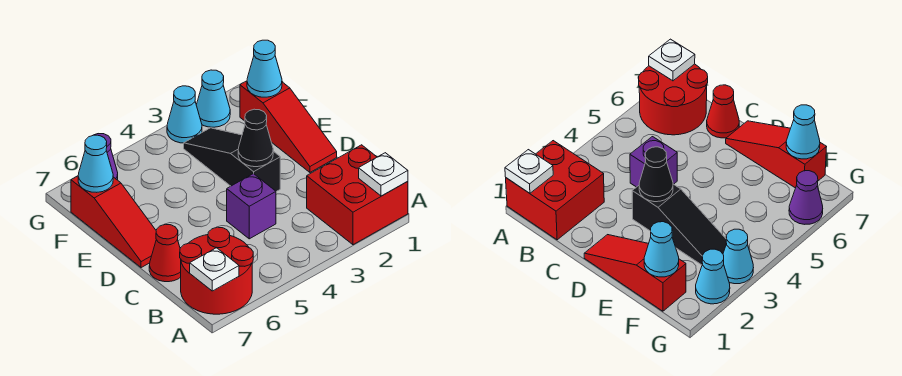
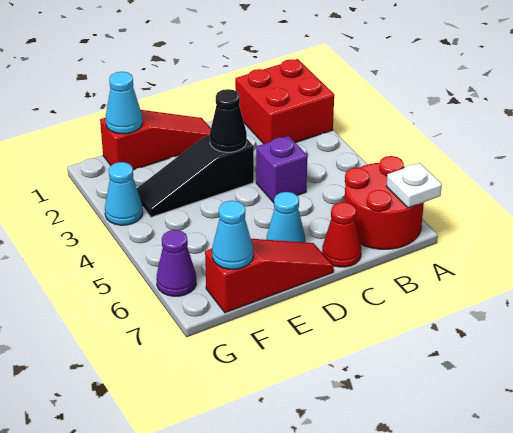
white plate A1 level 2 -> none
cyan cone G2 level 1 -> cyan cone D6 level 1

